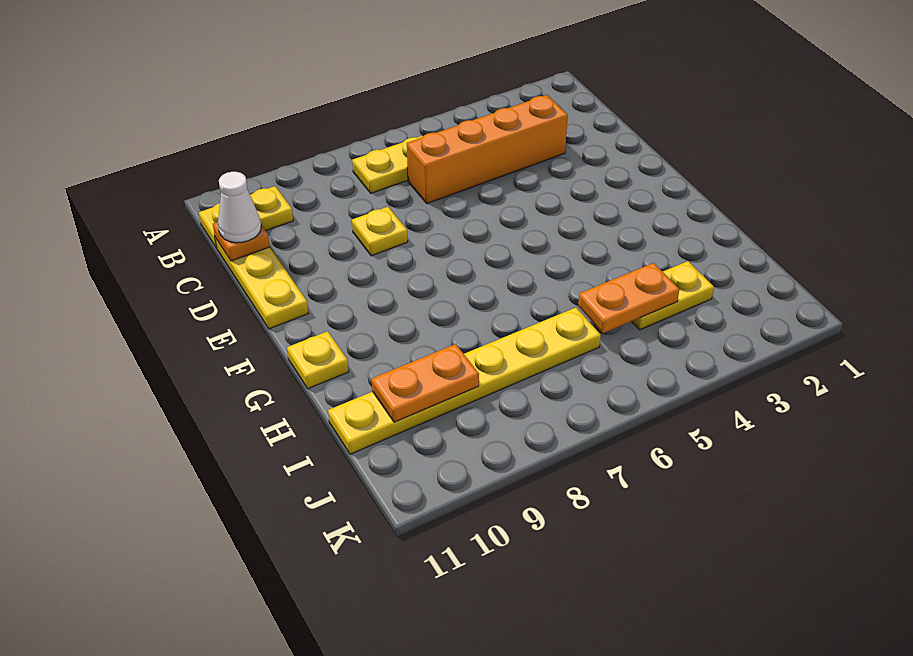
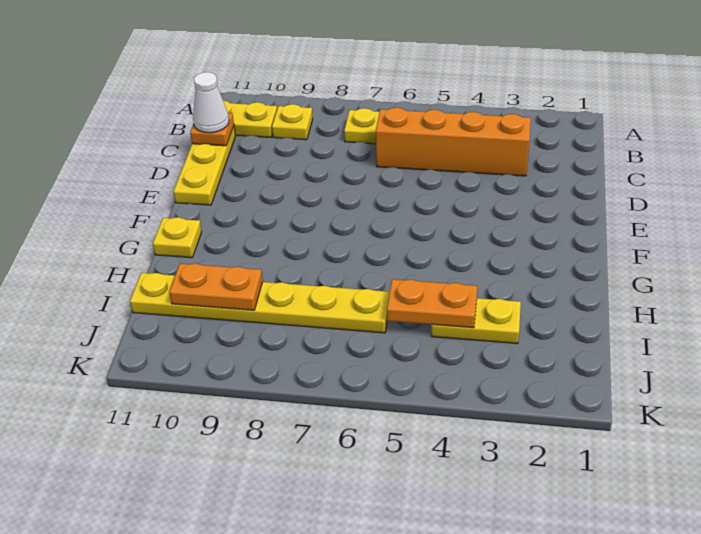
yellow plate D8 level 1 -> yellow plate B9 level 1

